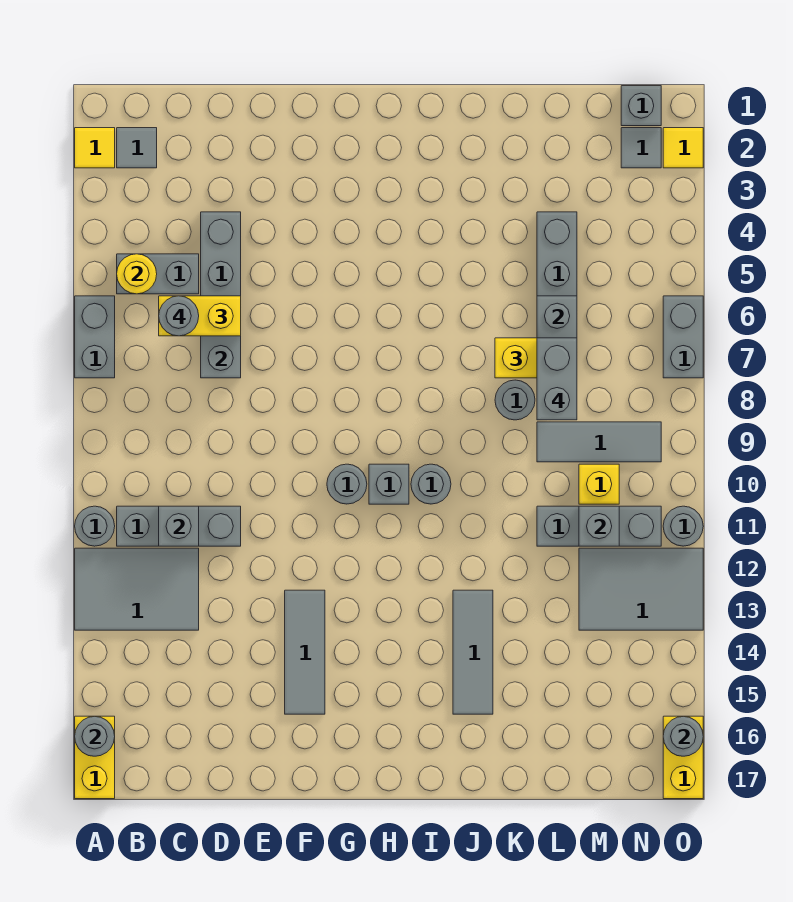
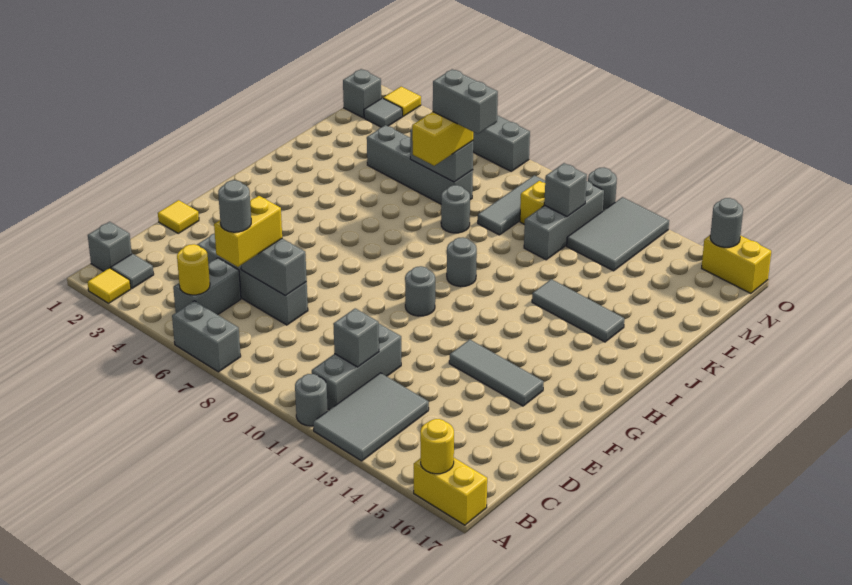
grey round brick A16 level 2 -> yellow round brick A16 level 2
none -> yellow tile E1 level 1
grey brick H10 level 1 -> grey brick B1 level 1

